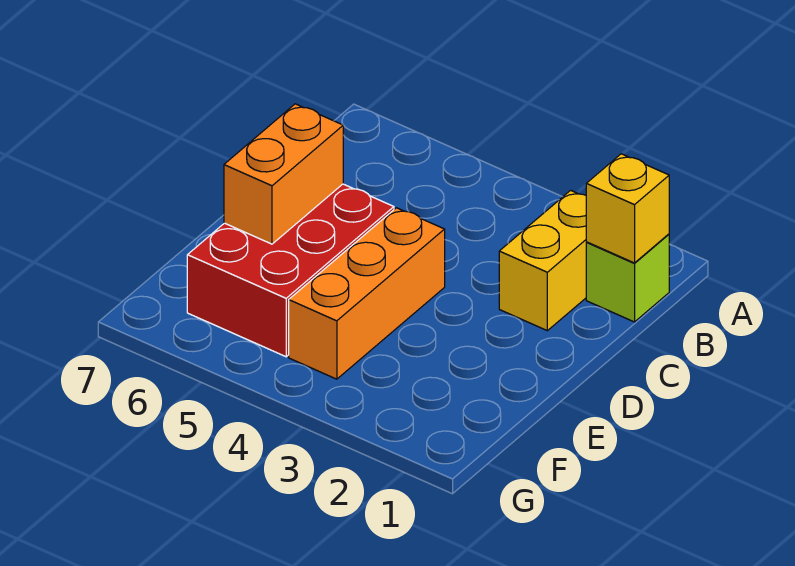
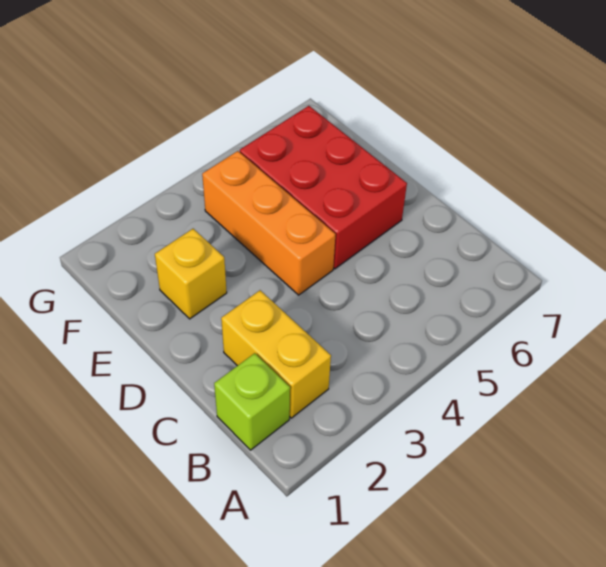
yellow brick B1 level 2 -> yellow brick E2 level 1
orange brick D6:E6 level 2 -> none

